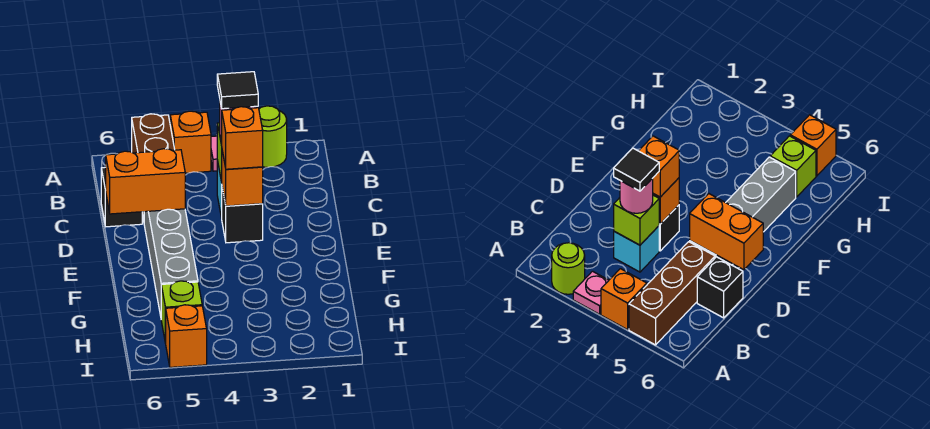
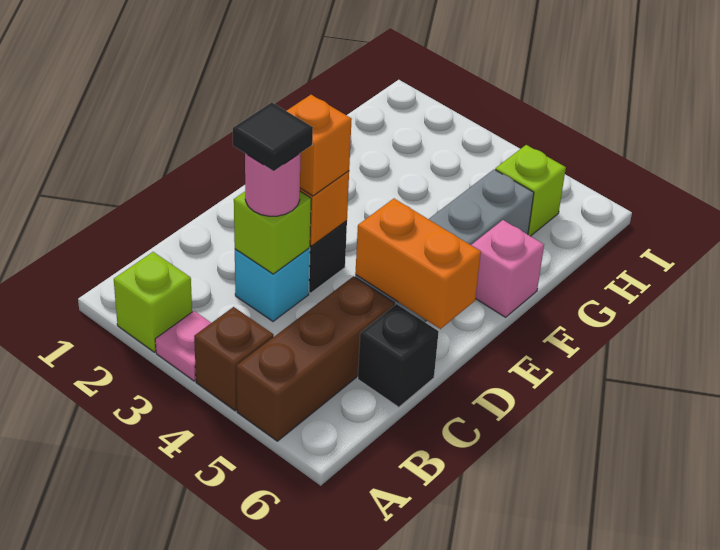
lime round brick A2 level 1 -> lime brick A2 level 1
orange brick A4 level 1 -> brown brick A4 level 1
none -> pink brick F6 level 1
orange brick I5 level 1 -> none

